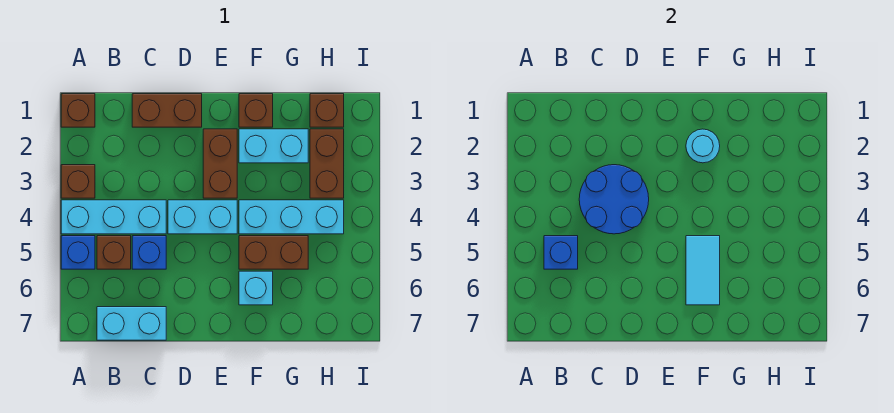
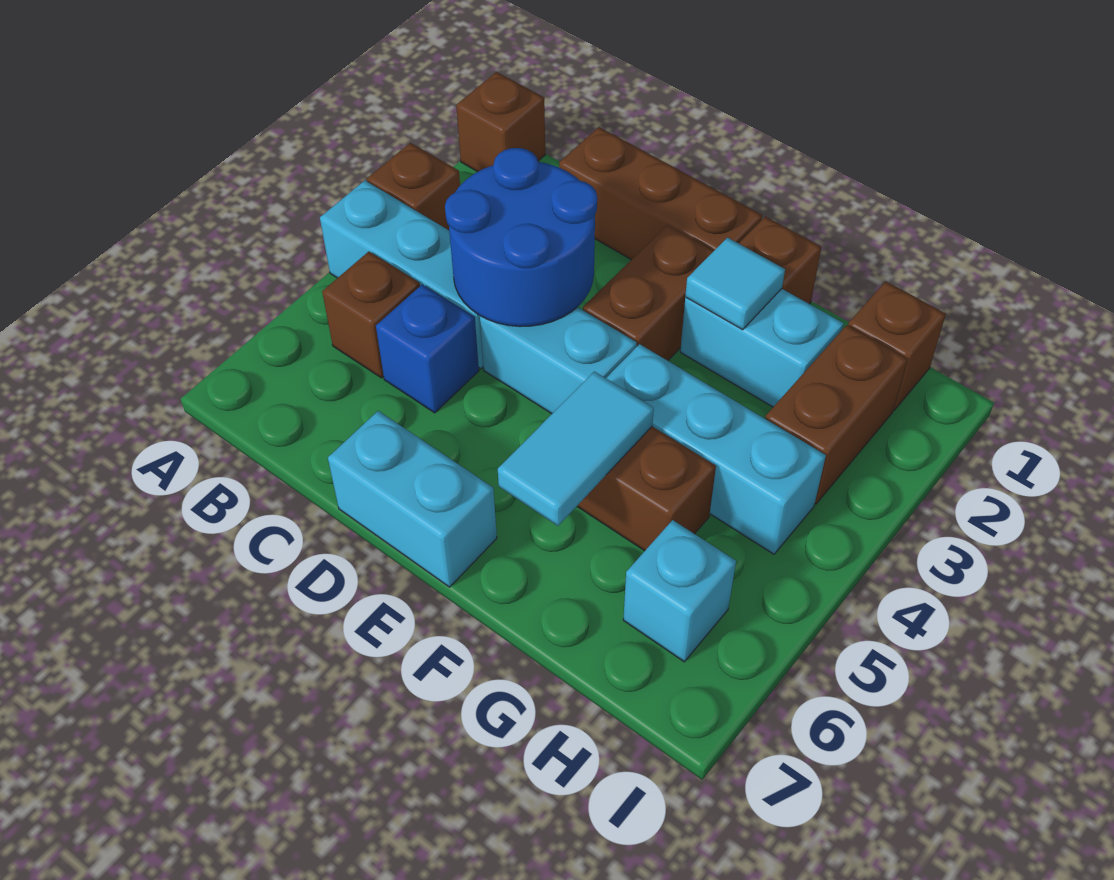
blue brick A5 level 1 -> none
blue brick B5 level 2 -> none
cyan brick B7:C7 level 1 -> cyan brick D7:E7 level 1
brown brick C1:D1 level 1 -> brown brick C1:E1 level 1
cyan round brick F2 level 2 -> cyan tile F2 level 2
cyan brick F6 level 1 -> cyan brick H6 level 1

